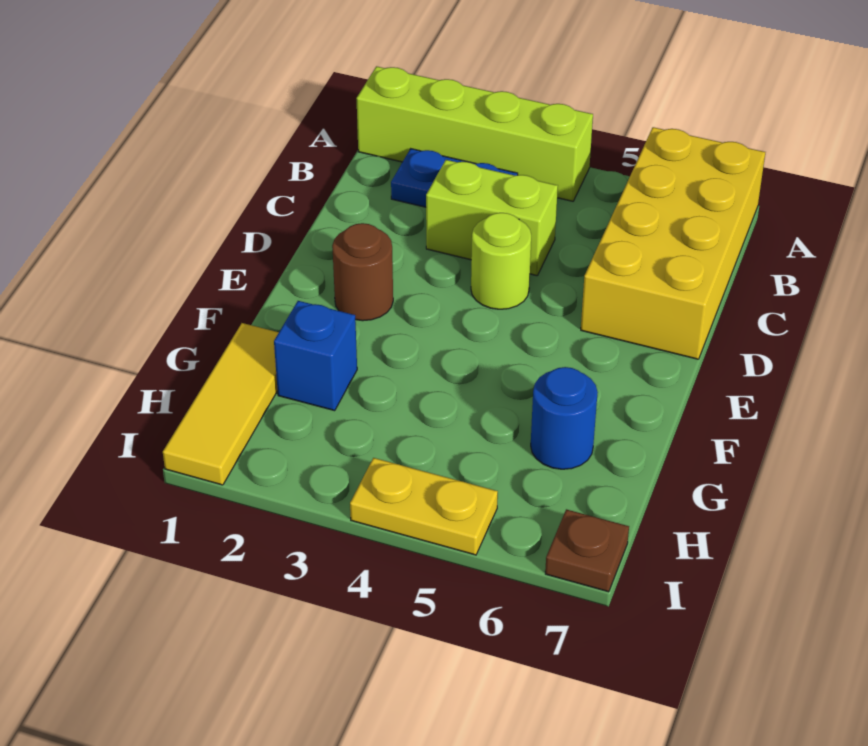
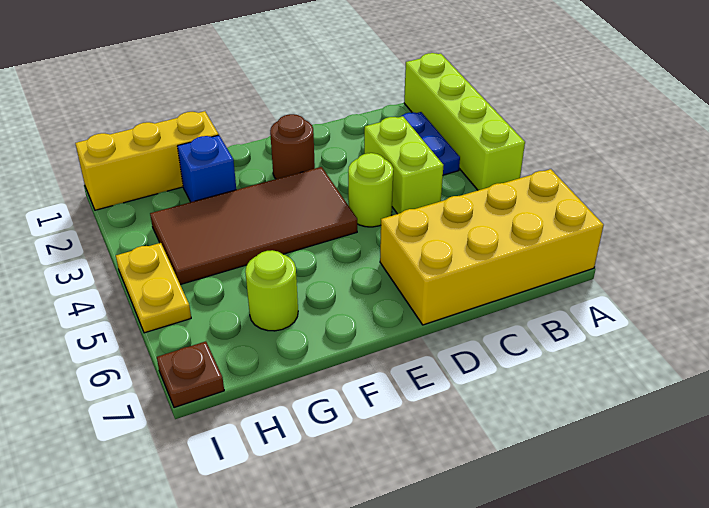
none -> brown tile E3:H4 level 1
yellow tile G1:I1 level 1 -> yellow brick G1:I1 level 1
blue round brick G6 level 1 -> lime round brick G6 level 1

